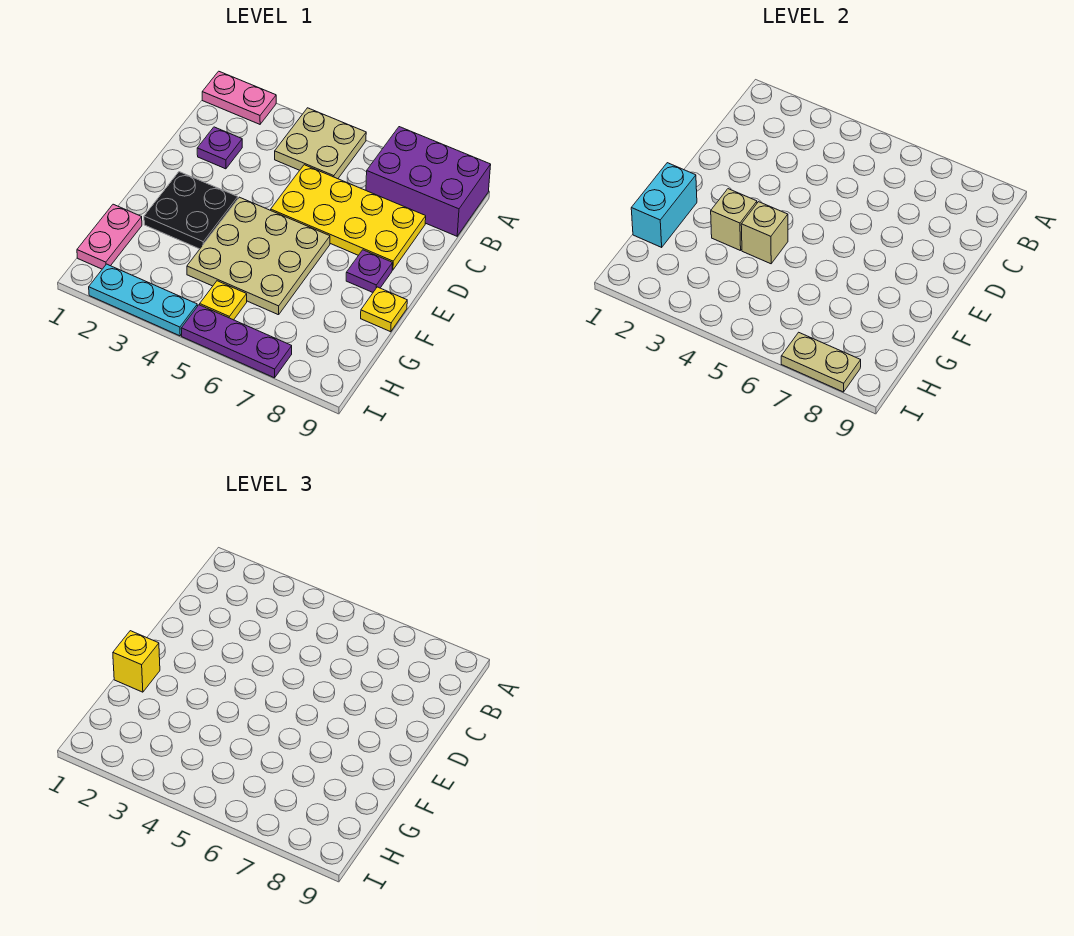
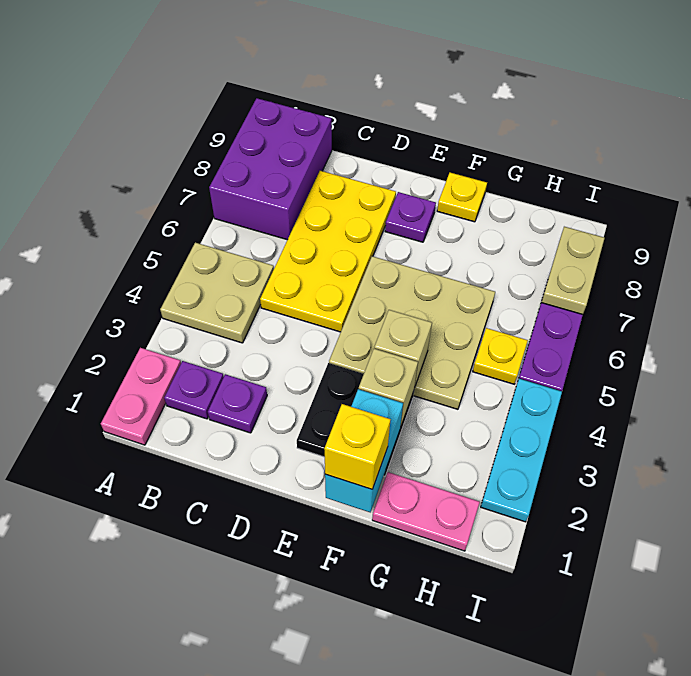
none -> purple plate B2 level 1
cyan brick F1:G1 level 2 -> cyan brick F1:F2 level 2

